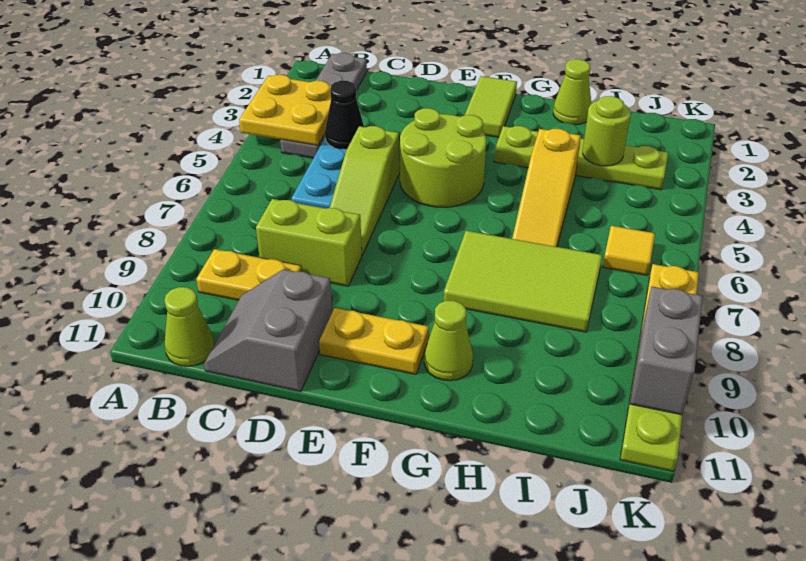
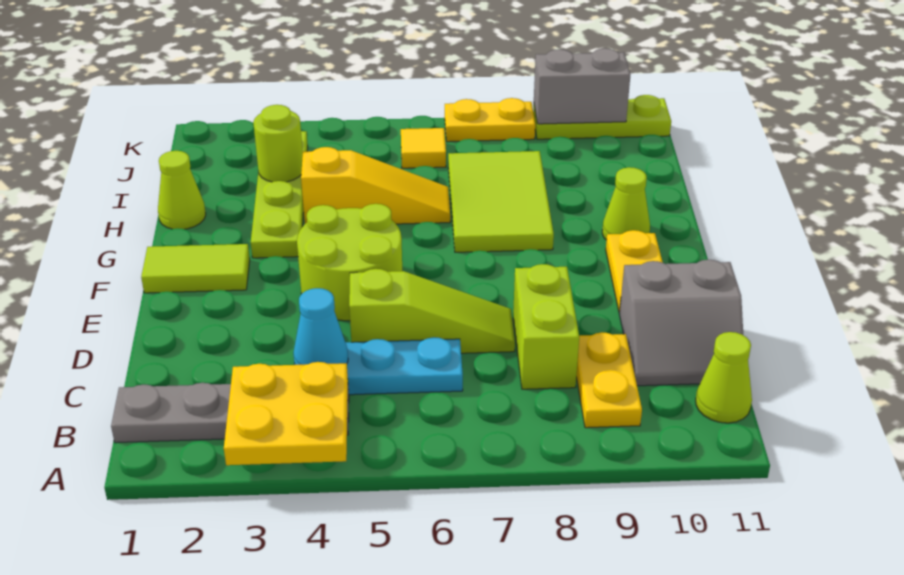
black cone C4 level 2 -> cyan cone C4 level 2

